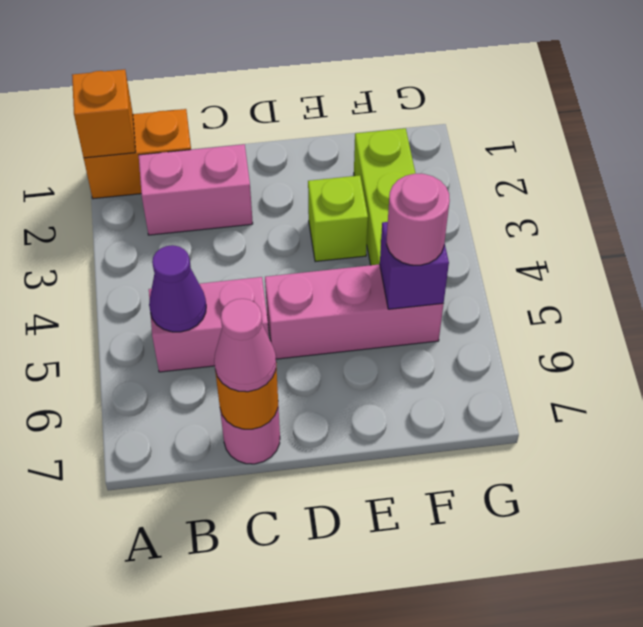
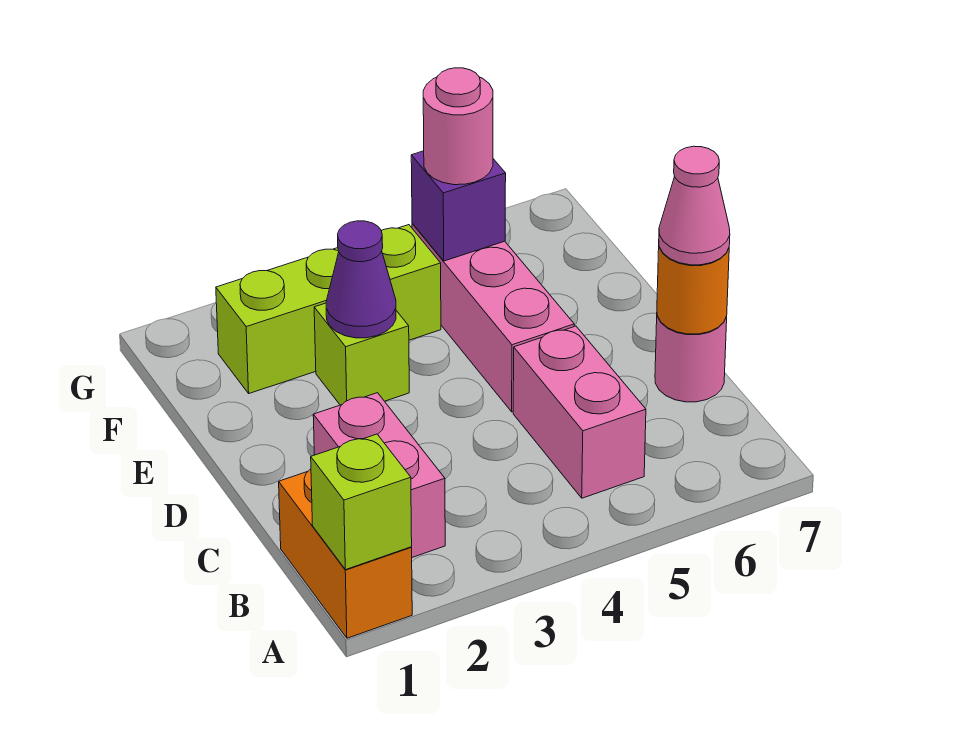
orange brick A1 level 2 -> lime brick A1 level 2
purple cone B5 level 2 -> purple cone E3 level 2

